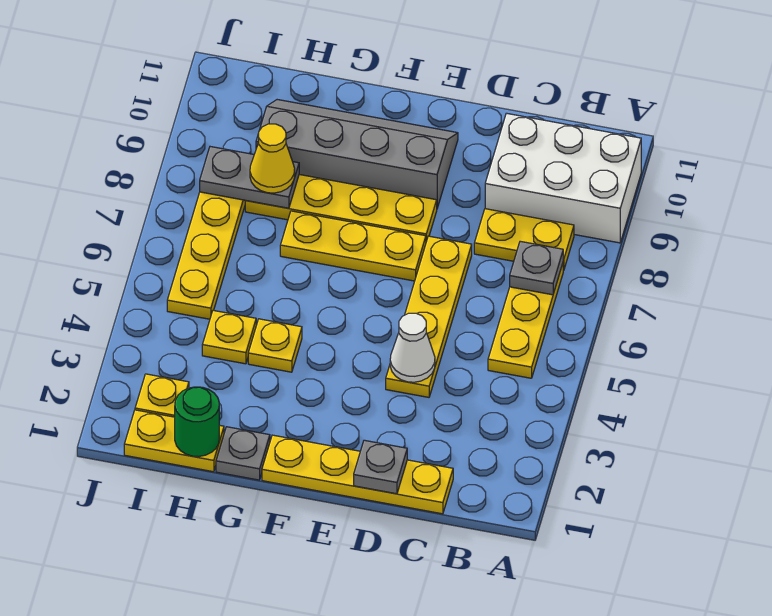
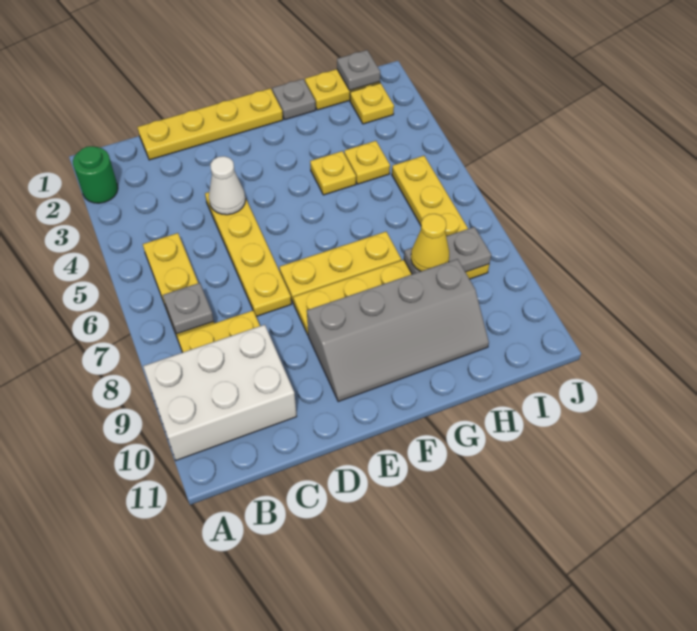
grey plate D1 level 2 -> grey plate I1 level 2
green round brick H1 level 2 -> green round brick A2 level 1

